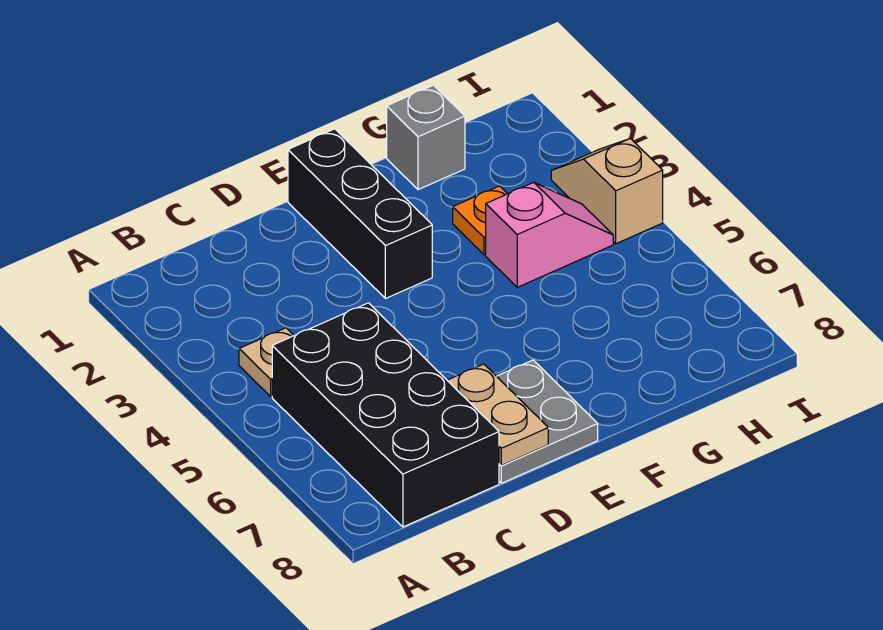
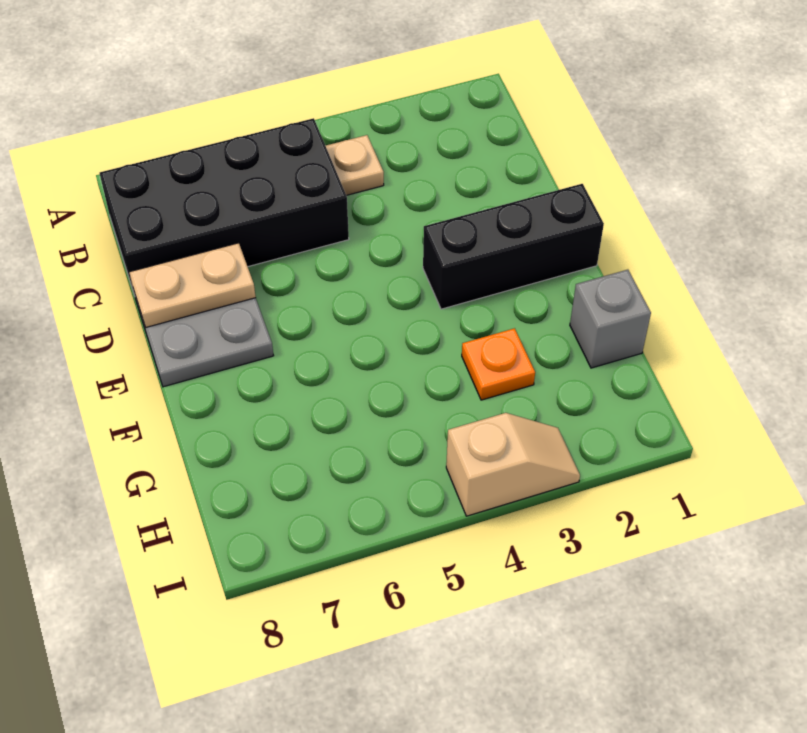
pink slope G4:H4 level 1 top G -> none

